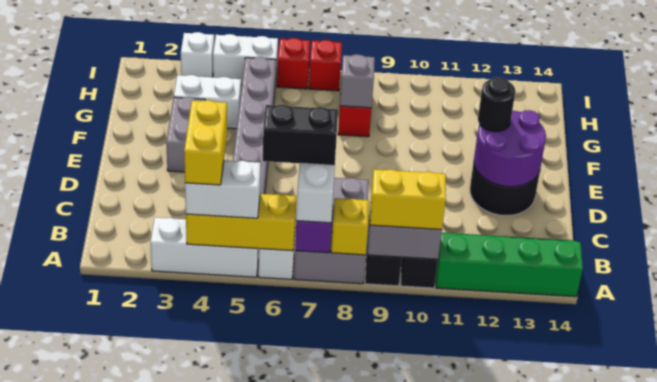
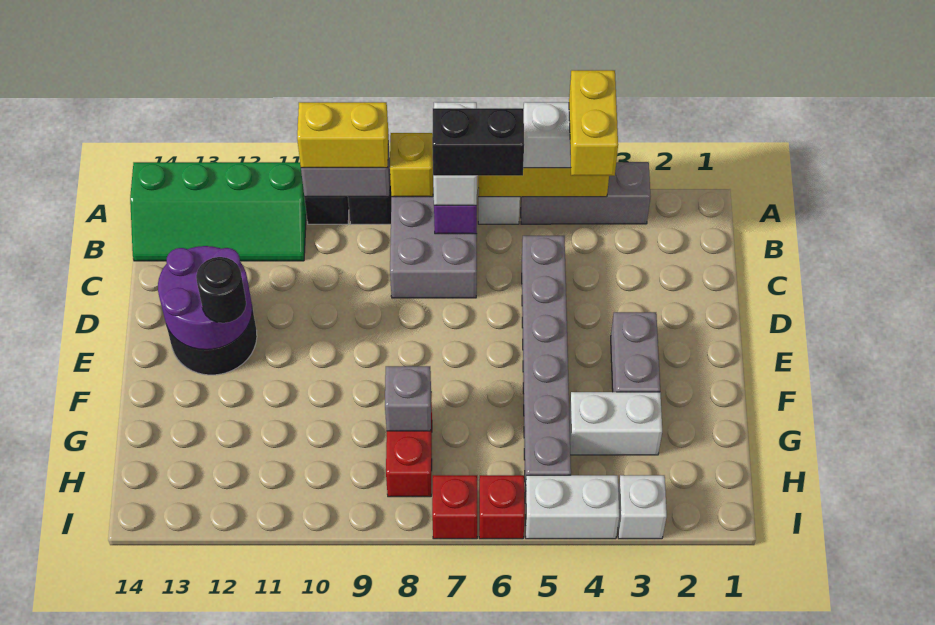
white brick A3:A5 level 1 -> grey brick A3:A5 level 1

